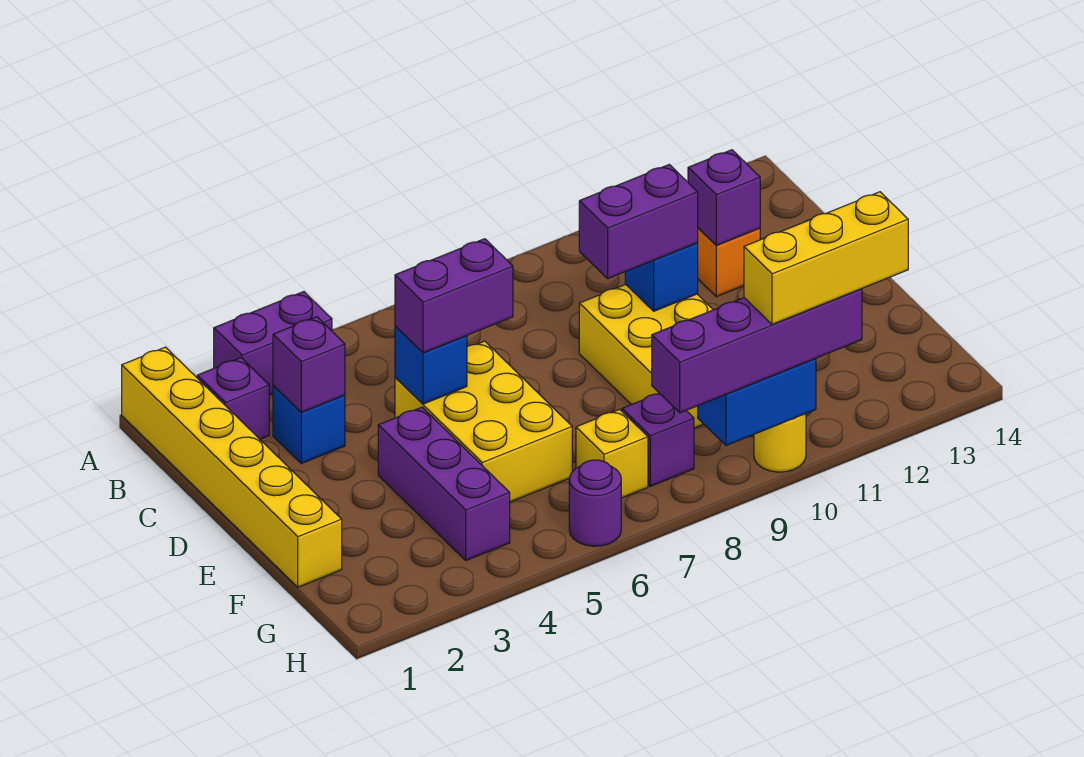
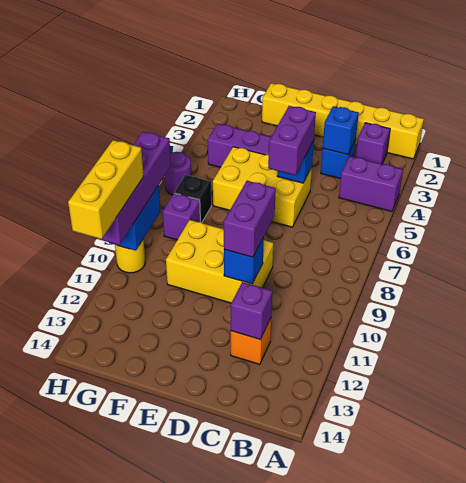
purple brick A3:A4 level 1 -> purple brick A4:B4 level 1
purple brick C3 level 2 -> blue brick C3 level 2
yellow brick G7 level 1 -> black brick G7 level 1

